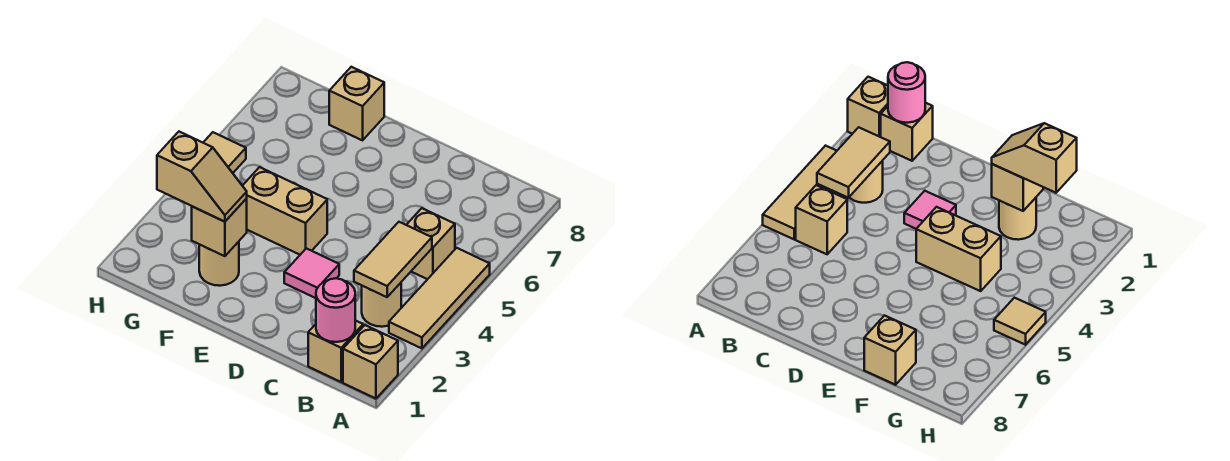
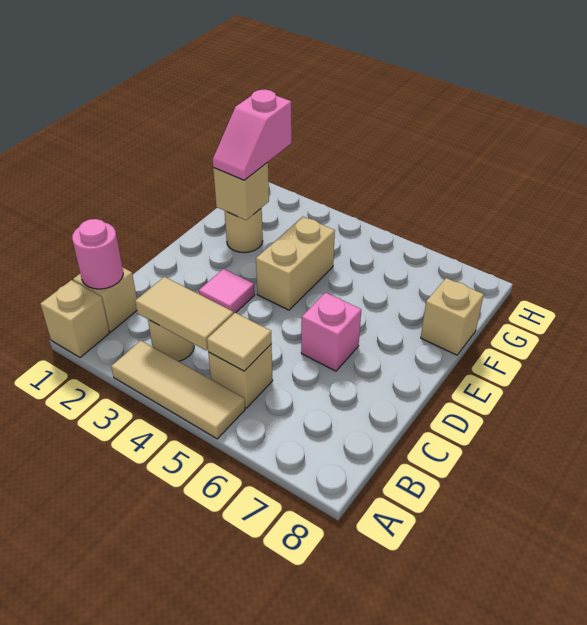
none -> pink brick D6 level 1
tan slope F2:G2 level 3 top G -> pink slope F2:G2 level 3 top G
tan tile H5 level 1 -> tan tile B5 level 2

